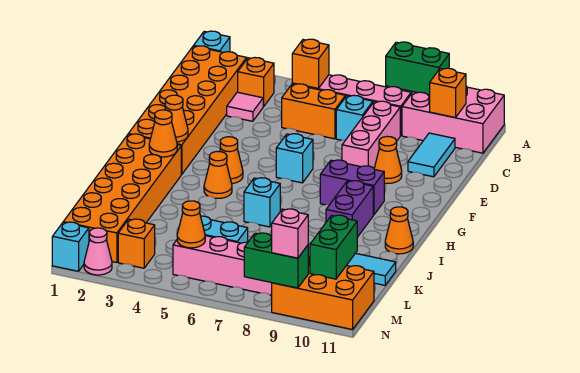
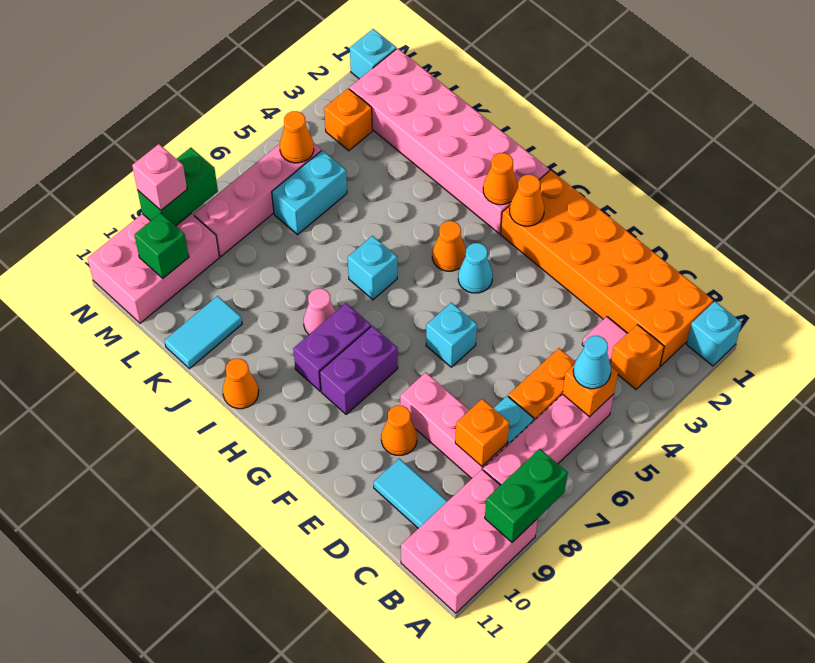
none -> cyan cone B5 level 3
orange brick B10 level 2 -> orange brick C8 level 2
orange cone G4 level 1 -> cyan cone G4 level 1
orange brick H1:M2 level 1 -> pink brick H1:M2 level 1
purple brick H9:I9 level 1 -> purple brick H8:H9 level 1
green brick L10:M10 level 2 -> green brick M10 level 2
orange brick M9:N11 level 1 -> pink brick M9:N11 level 1
pink cone N2 level 1 -> pink cone I8 level 1

